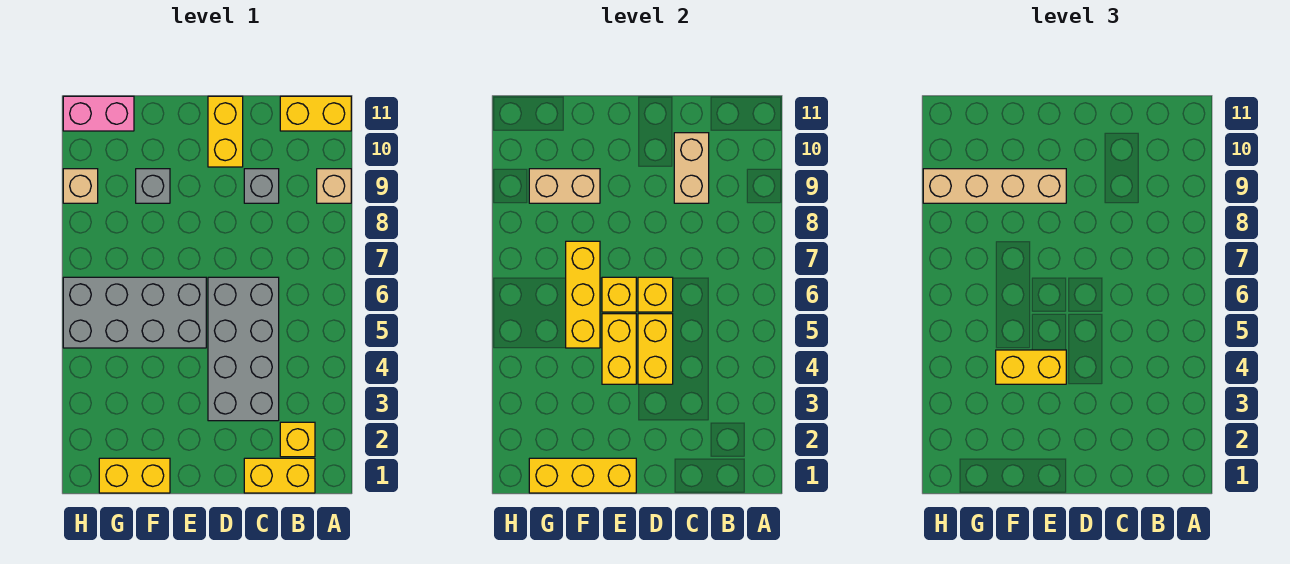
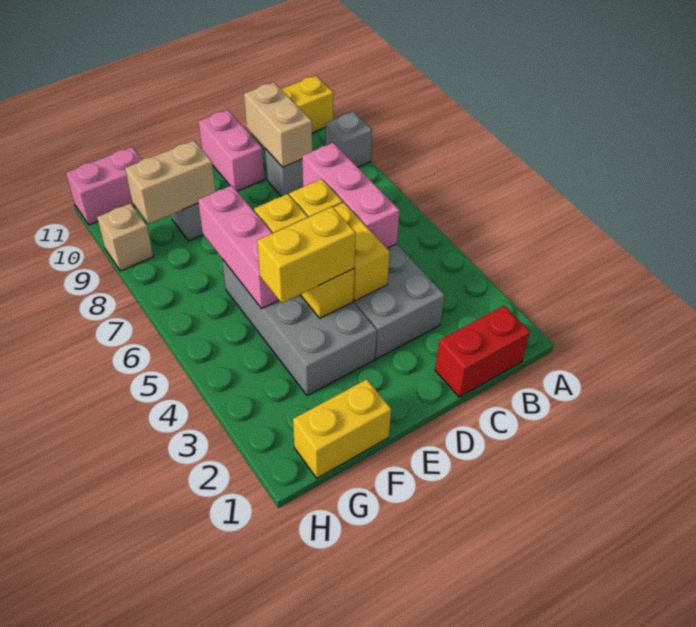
tan brick A9 level 1 -> grey brick A9 level 1
yellow brick B1:C1 level 1 -> red brick B1:C1 level 1
yellow brick B2 level 1 -> none
none -> pink brick C5:C7 level 2
yellow brick D10:D11 level 1 -> pink brick D10:D11 level 1
yellow brick E1:G1 level 2 -> none
grey brick E5:H6 level 1 -> grey brick E3:F6 level 1
tan brick E9:H9 level 3 -> none
yellow brick F5:F7 level 2 -> pink brick F5:F7 level 2

